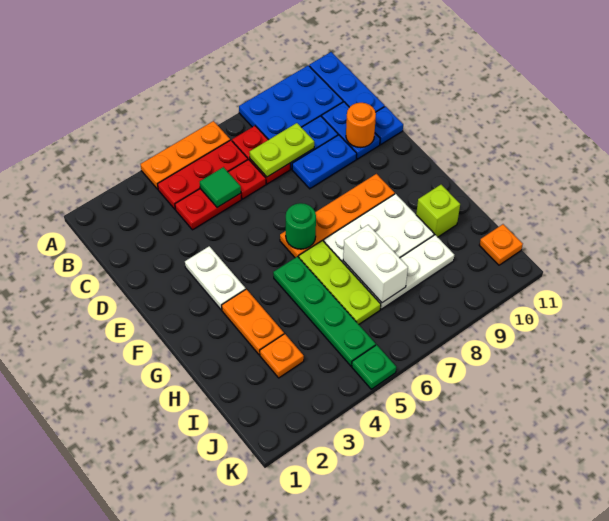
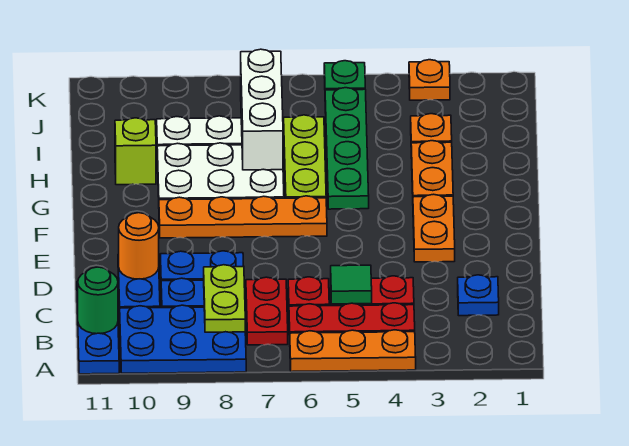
lime plate C7:C8 level 2 -> lime plate B8:C8 level 2
blue plate D11 level 1 -> blue plate C2 level 1
white plate E3:F3 level 1 -> orange plate E3:F3 level 1
green round brick F6 level 2 -> green round brick B11 level 2
white brick H7:I7 level 2 -> white brick H7:J7 level 2
orange plate J11 level 1 -> orange plate K3 level 1

